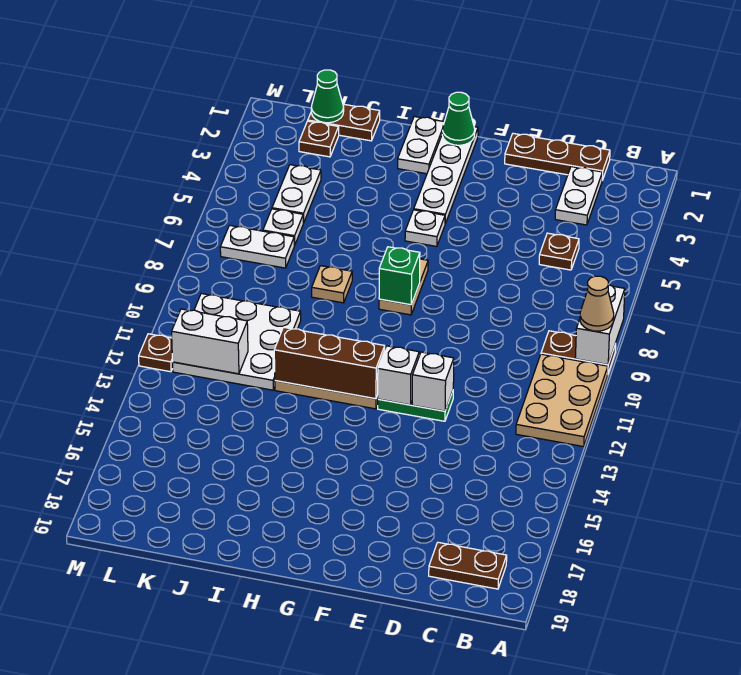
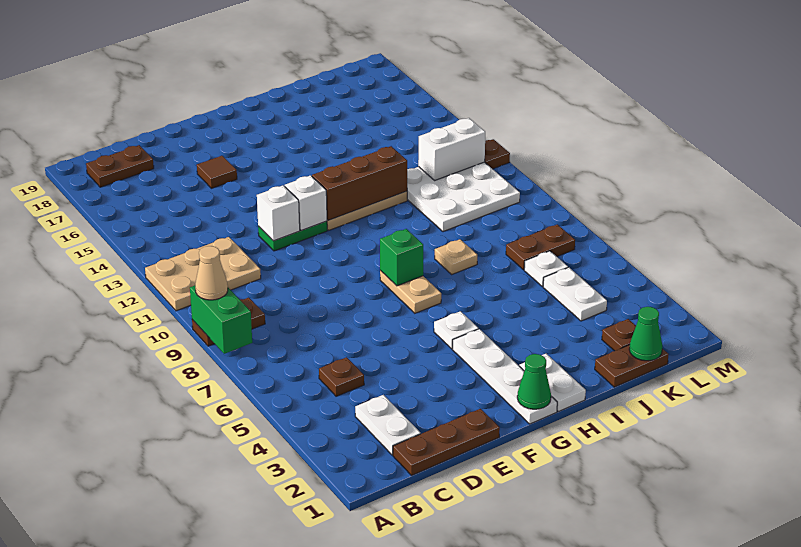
white brick A8:A9 level 2 -> green brick A8:A9 level 2
tan plate A10:B12 level 1 -> tan plate A11:C12 level 1
none -> brown tile E16 level 1
white plate K7:L7 level 1 -> brown plate K7:L7 level 1

